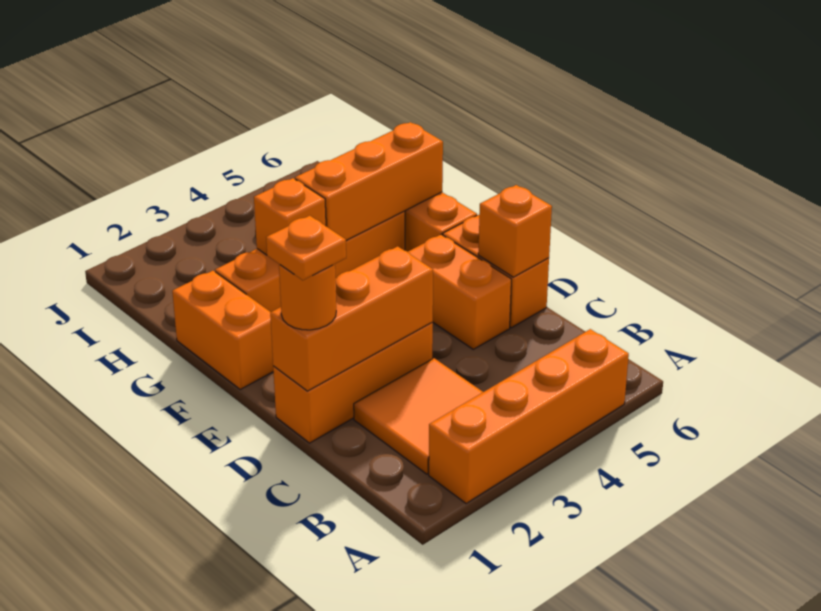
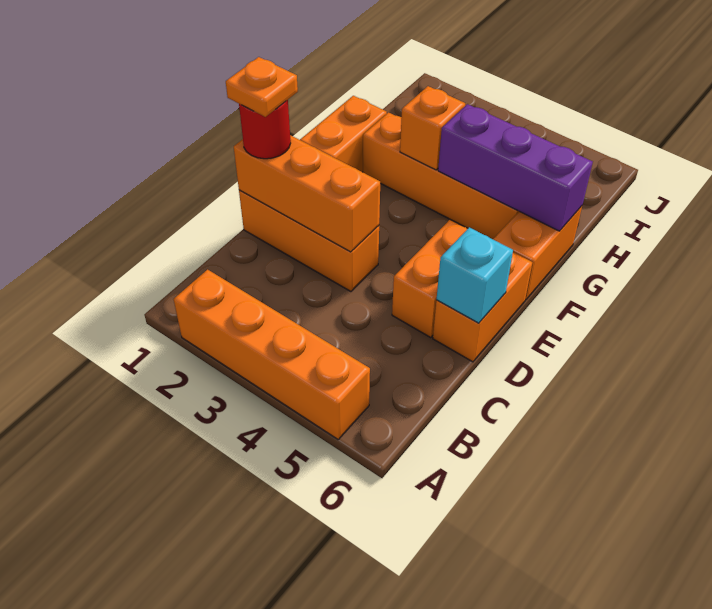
orange tile B2:C3 level 1 -> none
orange round brick D1 level 3 -> red round brick D1 level 3
orange brick D6 level 2 -> cyan brick D6 level 2
orange brick G4:G6 level 2 -> purple brick G4:G6 level 2

